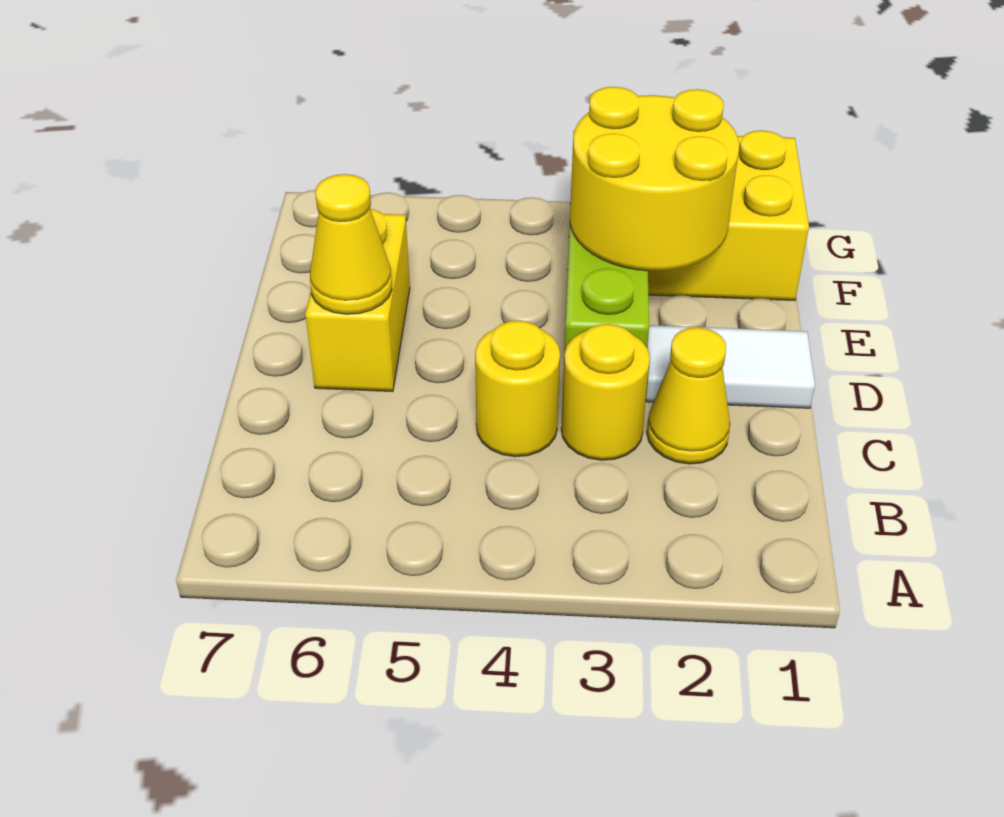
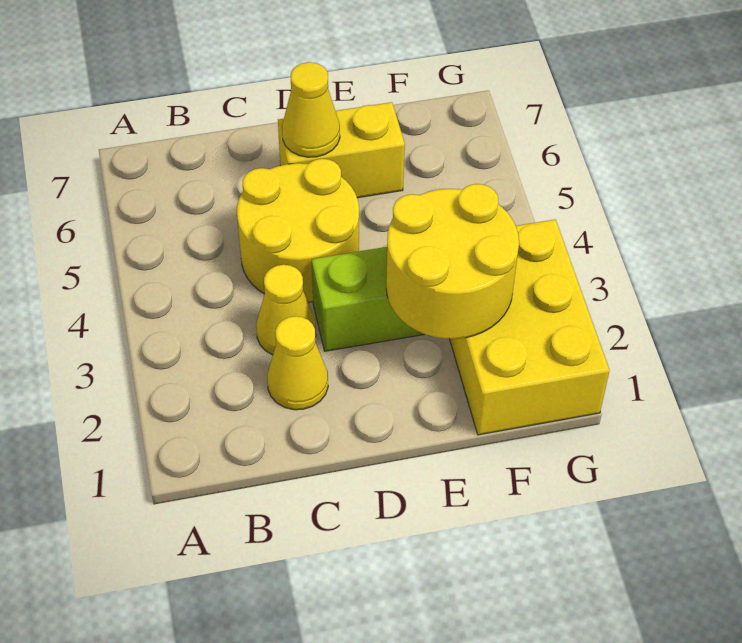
yellow round brick C3 level 1 -> yellow cone C3 level 1
yellow round brick C4 level 1 -> yellow round brick C4:D5 level 1
white tile D1:D2 level 1 -> none

